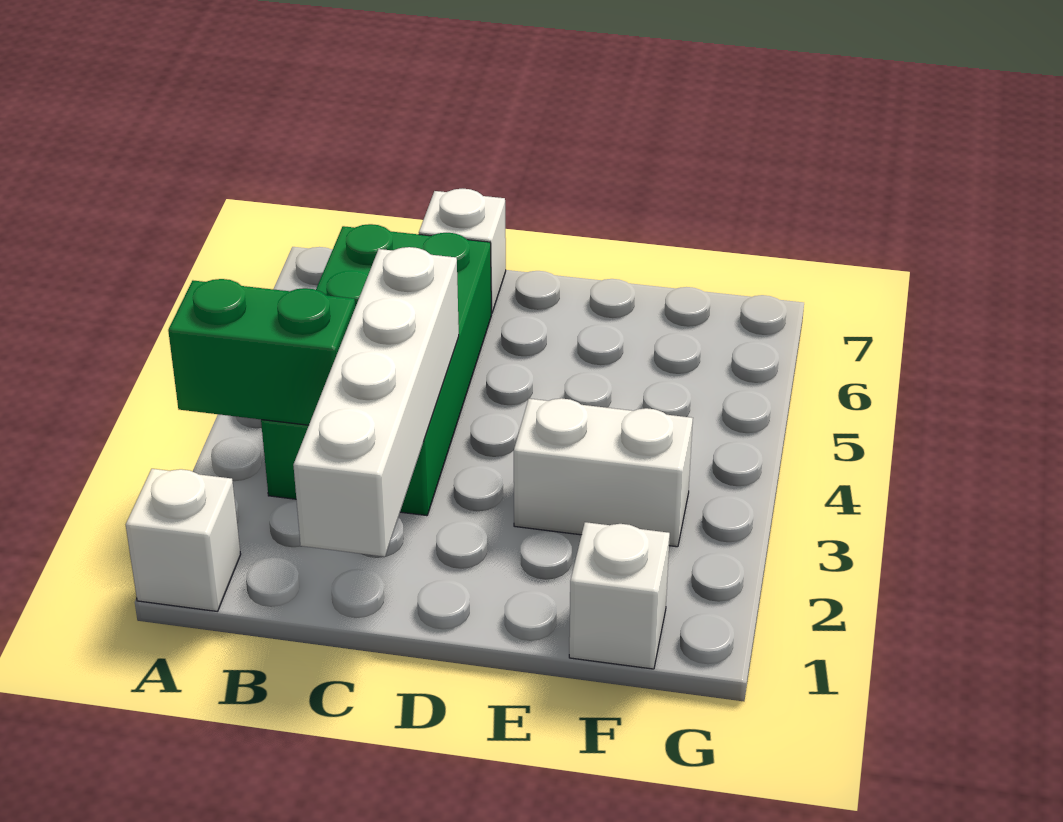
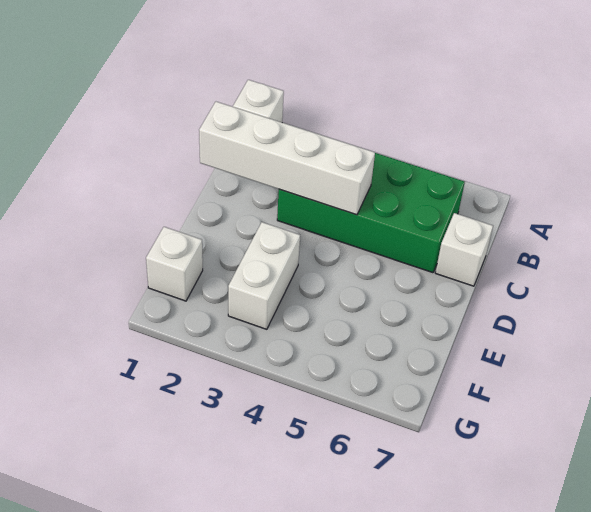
green brick A3:B3 level 2 -> none

